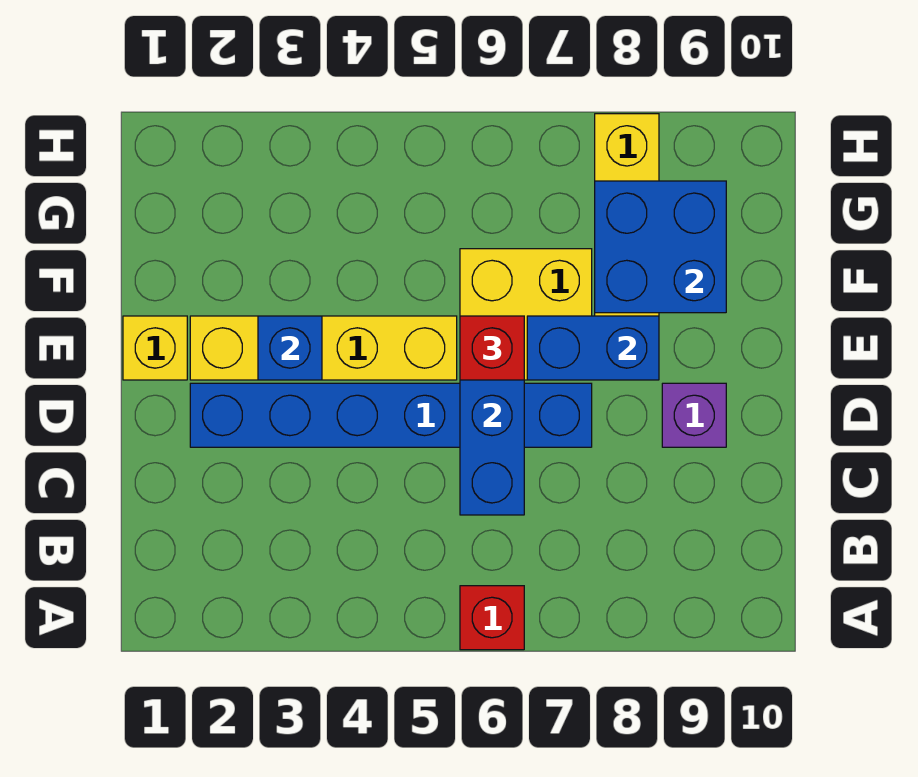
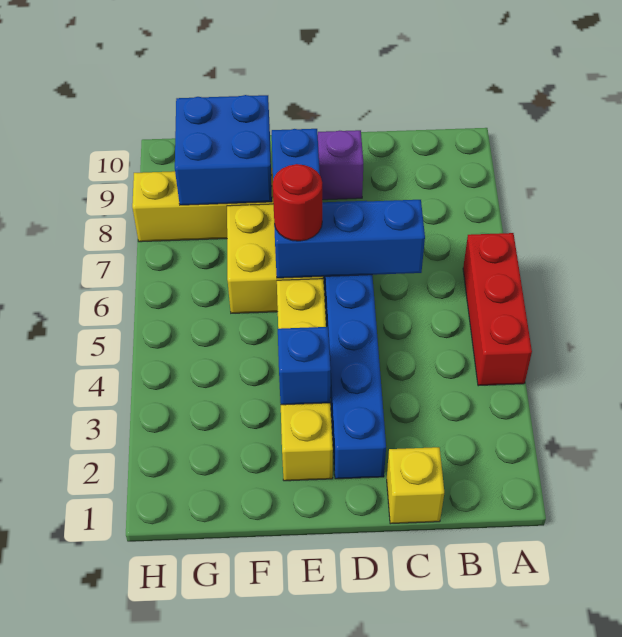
red brick A6 level 1 -> red brick A4:A6 level 1
yellow brick E1 level 1 -> yellow brick C1 level 1
red brick E6 level 3 -> red round brick E6 level 3

